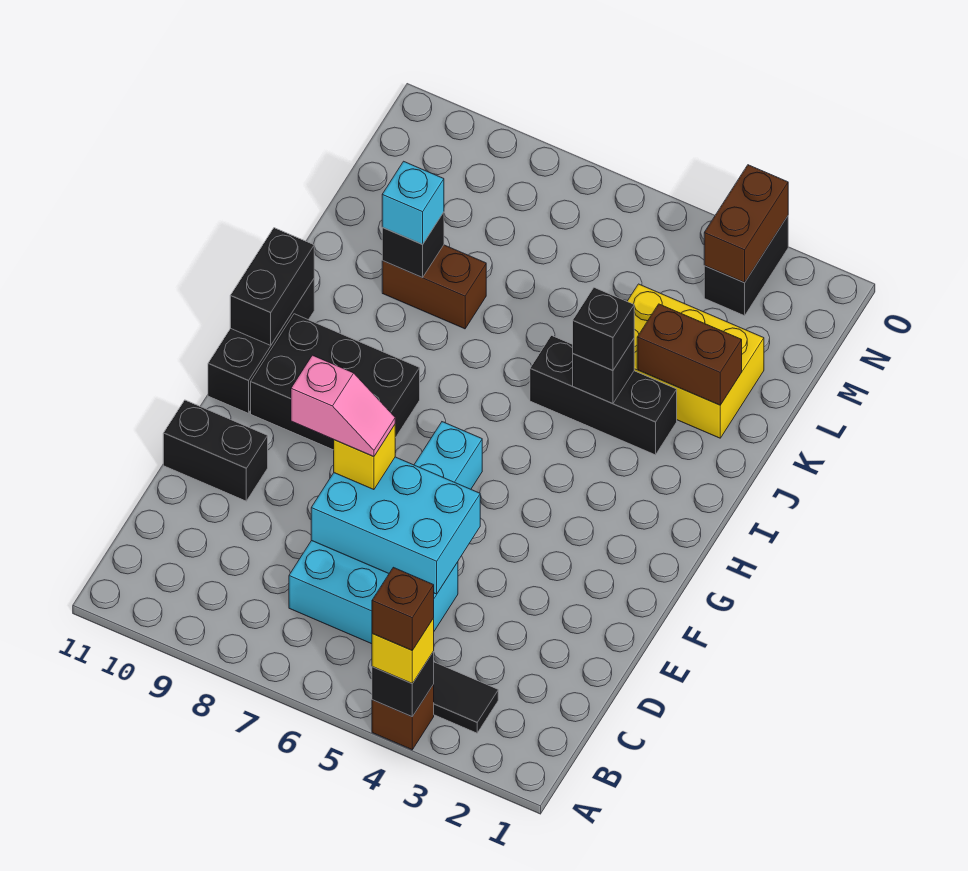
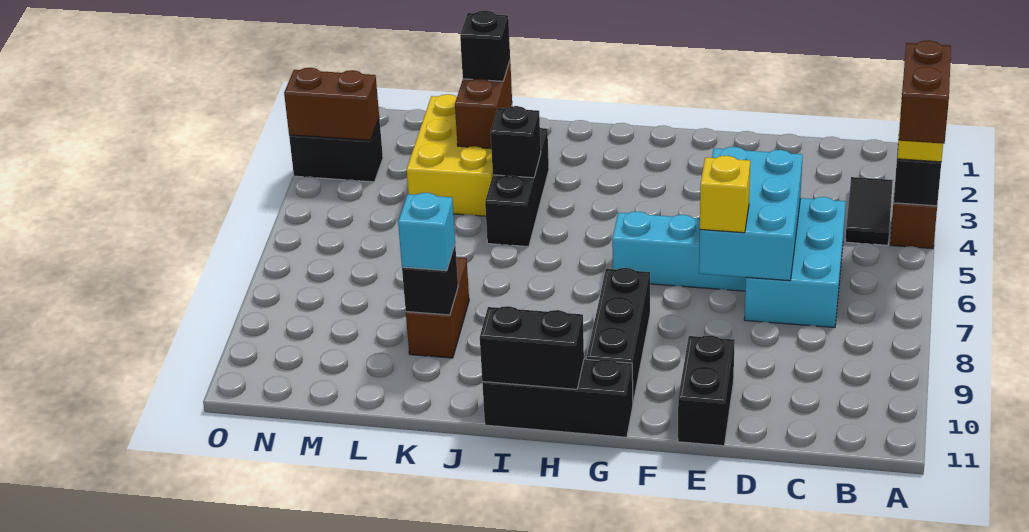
brown brick A4 level 4 -> brown brick A4:A5 level 4
pink slope E7:E8 level 4 top 8 -> none
black brick G8:H10 level 1 -> black brick G8:G10 level 1
black brick J4 level 3 -> black brick K2 level 3

